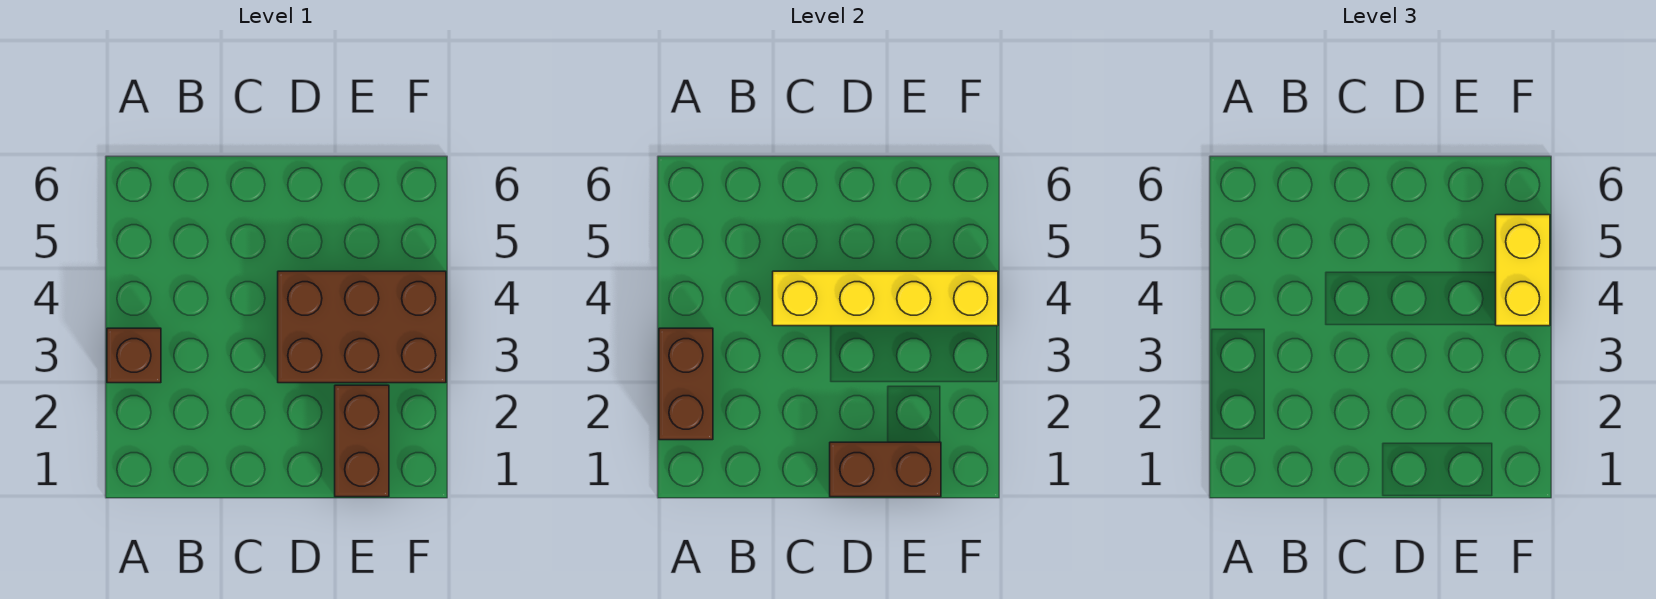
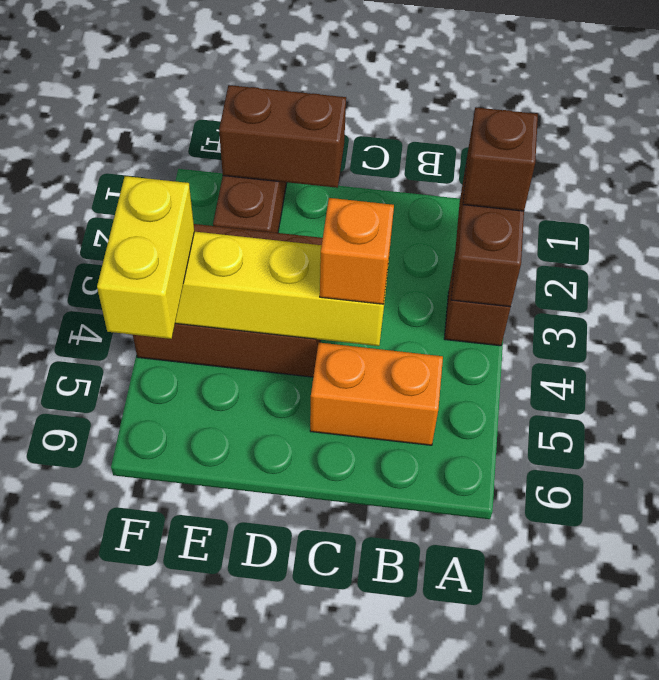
none -> brown brick A2 level 3
none -> orange brick B5:C5 level 1
none -> orange brick C4 level 3

